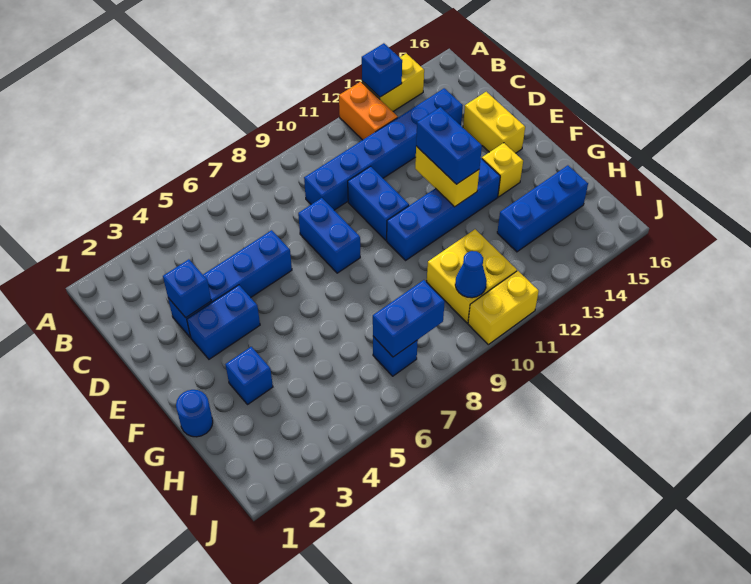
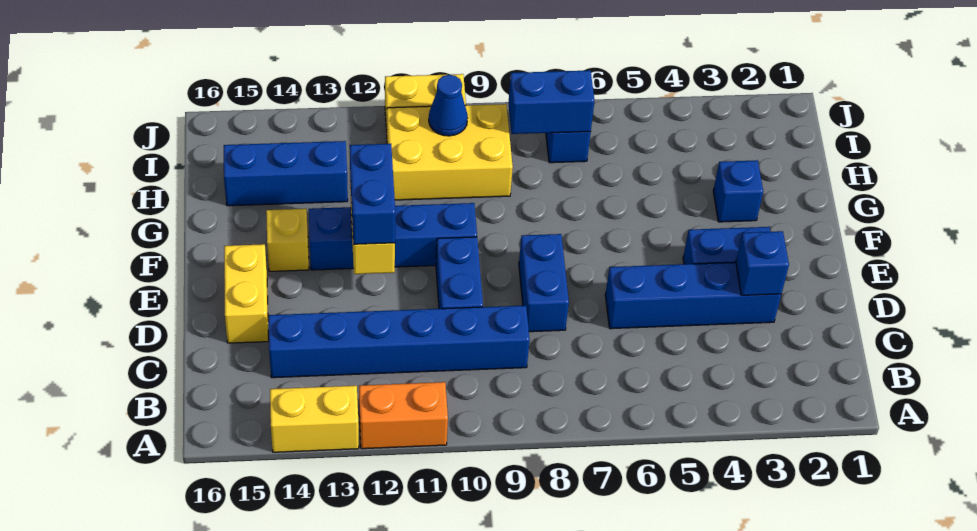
orange brick A12:B12 level 1 -> orange brick A11:A12 level 1
blue brick A13 level 2 -> none
blue round brick G1 level 1 -> none
yellow brick H10:I11 level 1 -> yellow brick H9:I11 level 1

